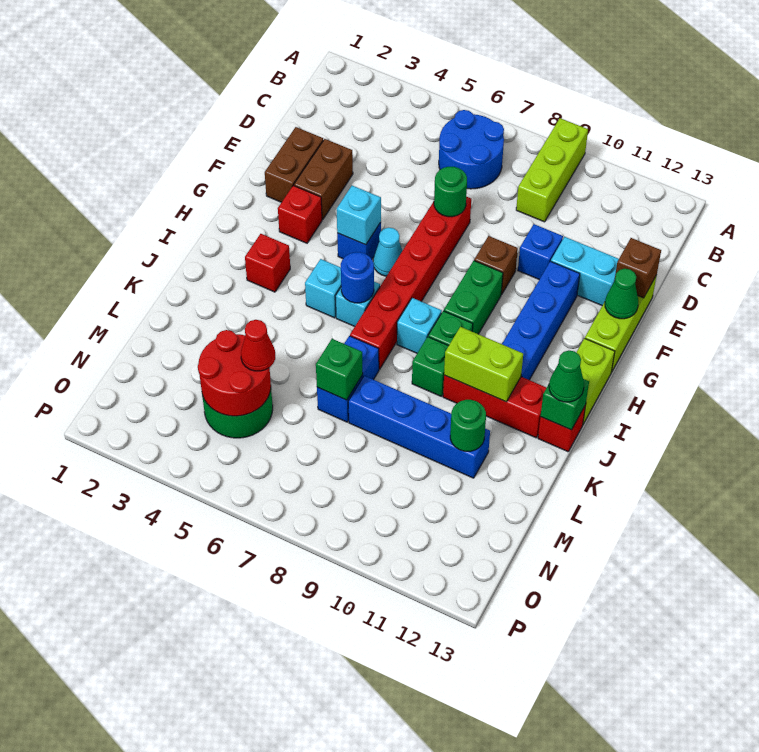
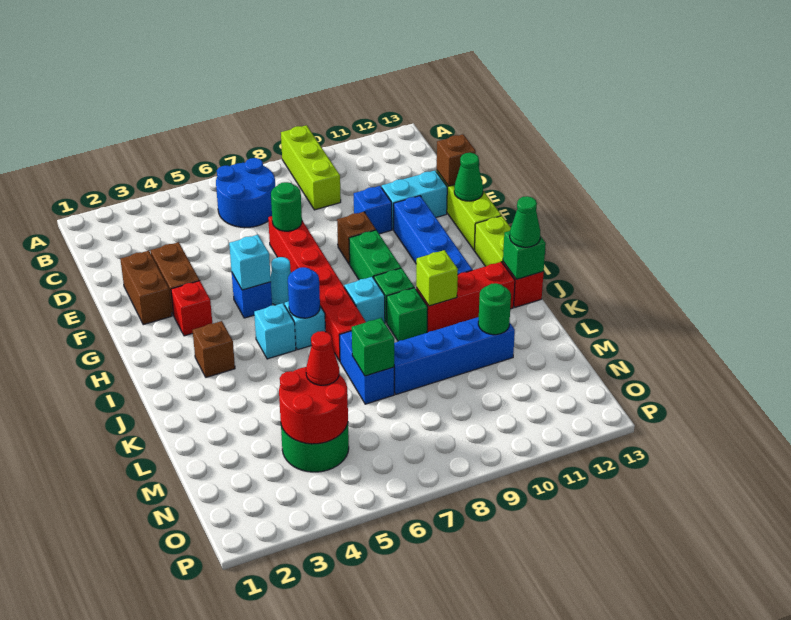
red brick I3 level 1 -> brown brick I3 level 1
lime brick J10:J11 level 2 -> lime brick J10 level 2

